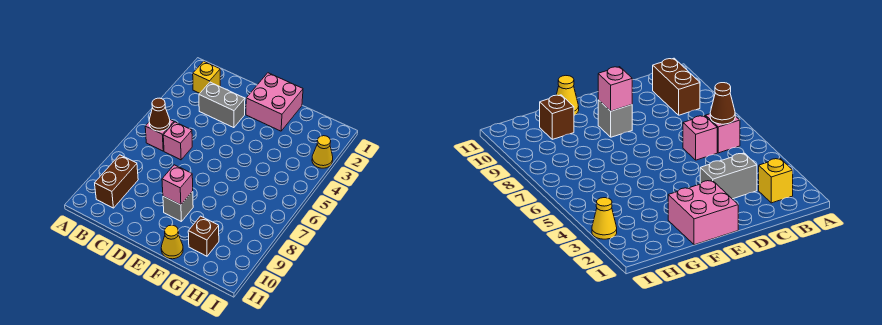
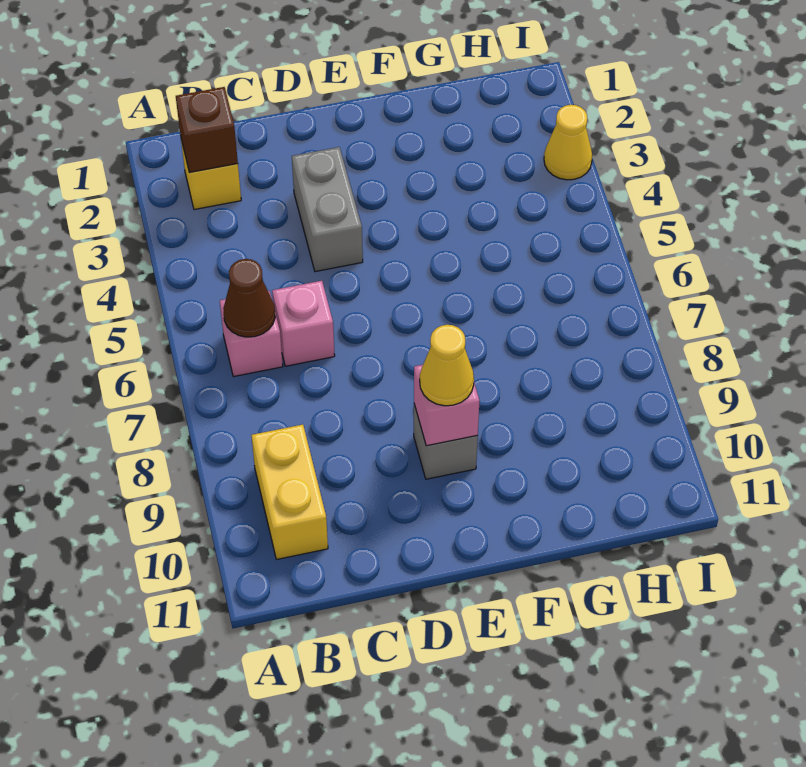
brown brick B9:B10 level 1 -> yellow brick B9:B10 level 1
grey brick C3:D3 level 1 -> grey brick D3:D4 level 1
pink brick E1:F2 level 1 -> none
yellow cone F11 level 1 -> yellow cone E9 level 3
brown brick G10 level 1 -> brown brick B2 level 2

